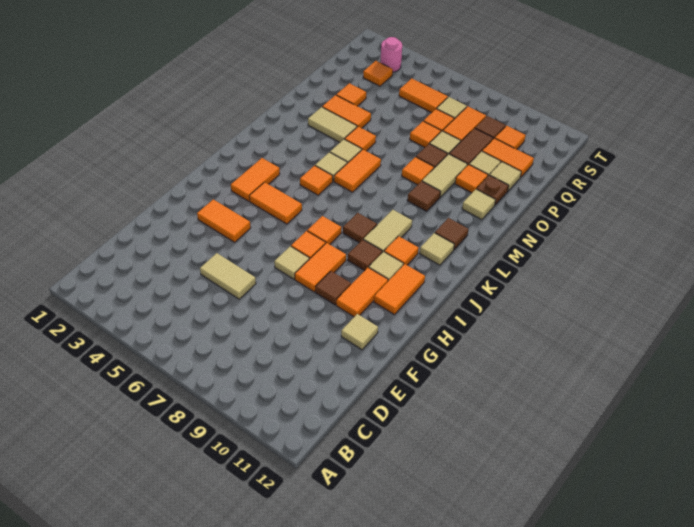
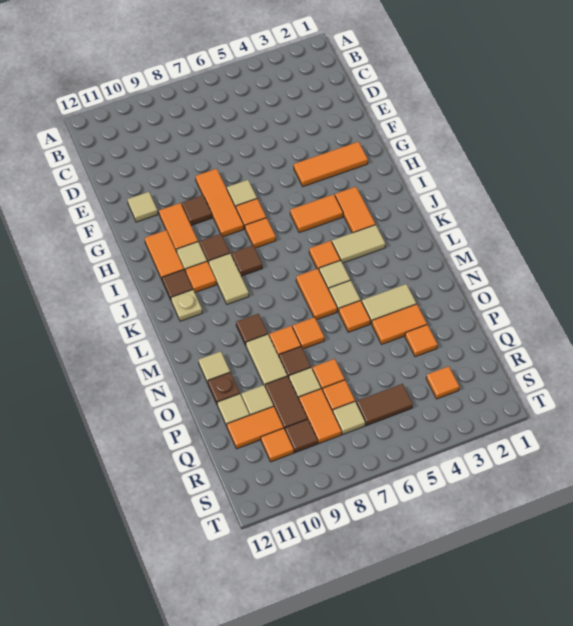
tan tile E5:E6 level 1 -> tan tile K3:K4 level 1
orange tile G3:G4 level 1 -> orange tile G2:G4 level 1
orange tile G8:H8 level 1 -> orange tile F8:H8 level 1
tan tile K11 level 1 -> tan plate K11 level 1
brown tile L11 level 1 -> brown tile J11 level 1
orange tile O10 level 1 -> orange tile N7 level 1
orange tile R5:R6 level 1 -> brown tile R5:R6 level 1
pink round brick S3 level 1 -> none

